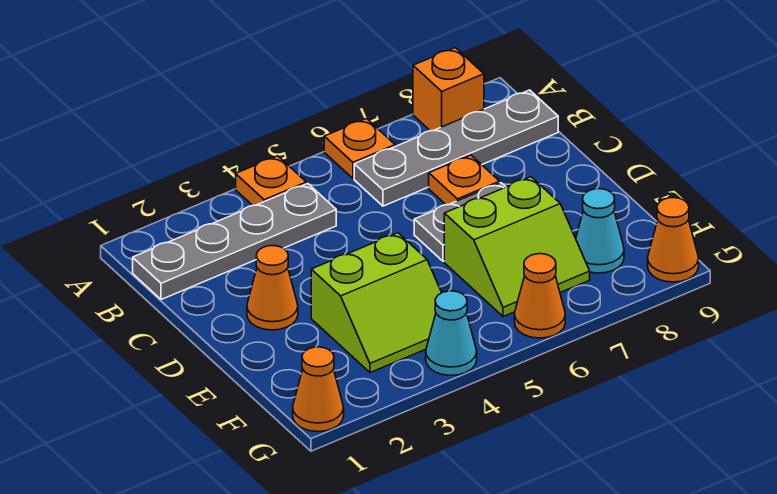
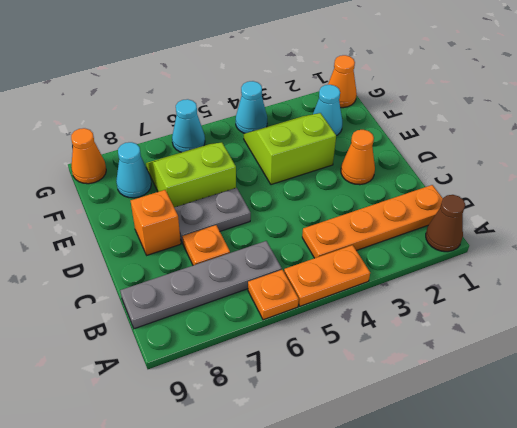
none -> brown cone A1 level 1
orange plate A4 level 1 -> orange plate A4:A5 level 1
orange brick A8 level 1 -> orange brick D8 level 1
grey plate B1:B4 level 1 -> orange plate B1:B4 level 1
none -> cyan cone F2 level 1
orange cone G6 level 1 -> cyan cone G6 level 1

